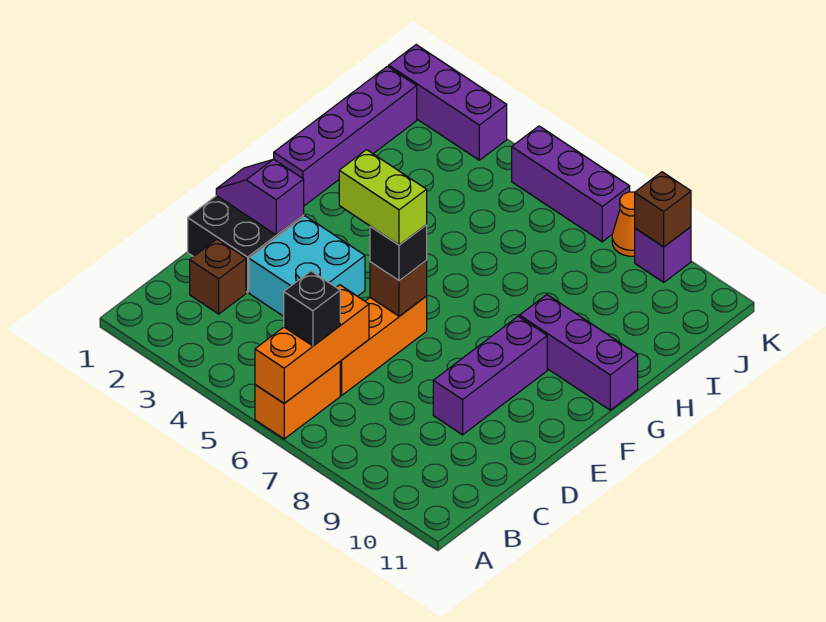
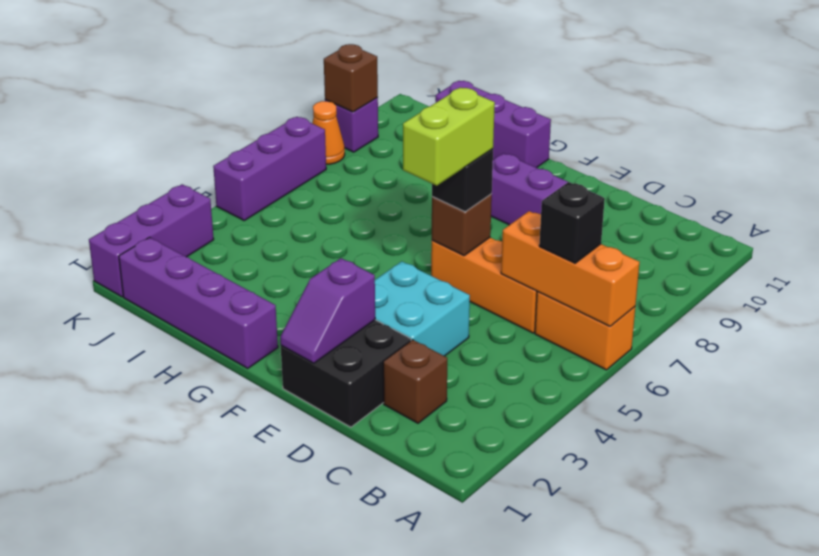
purple brick G9:G11 level 1 -> purple brick G11:I11 level 1

